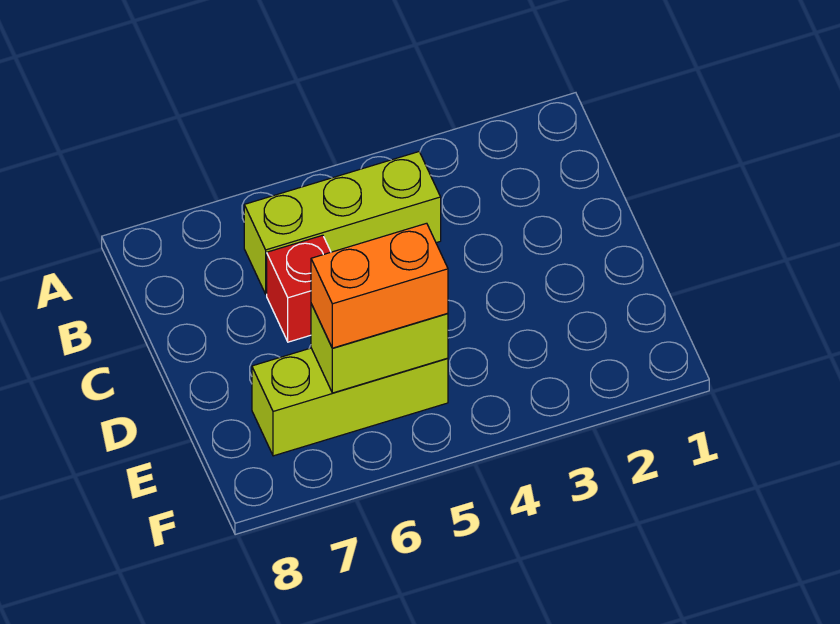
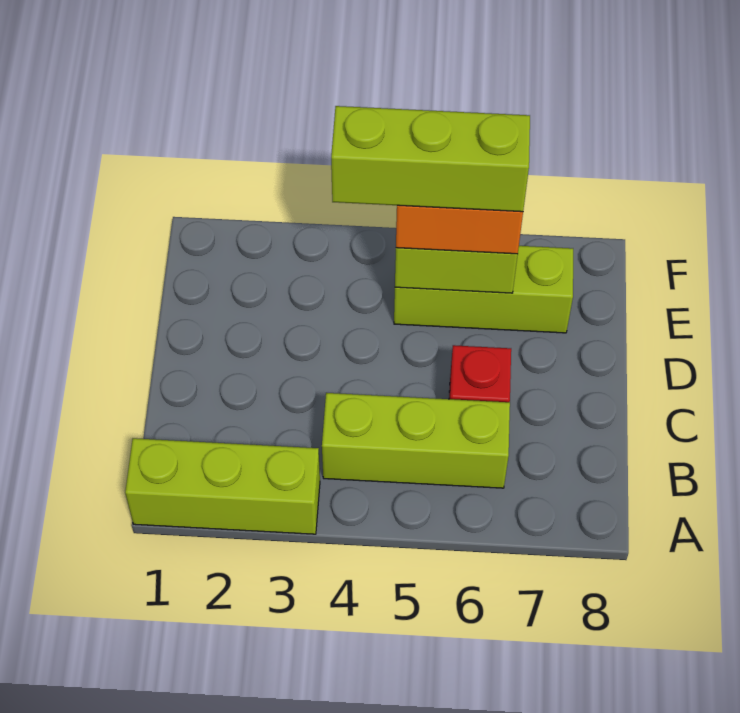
none -> lime brick A1:A3 level 1
none -> lime brick E4:E6 level 4

